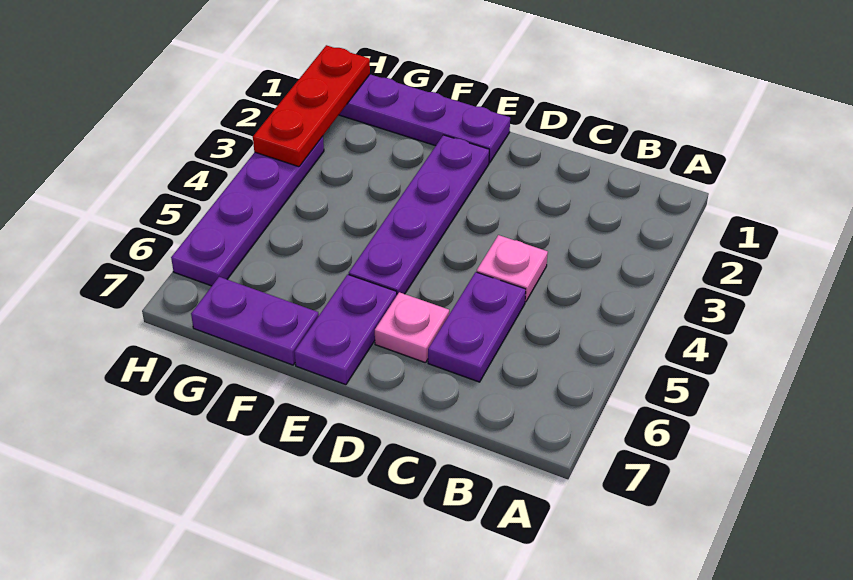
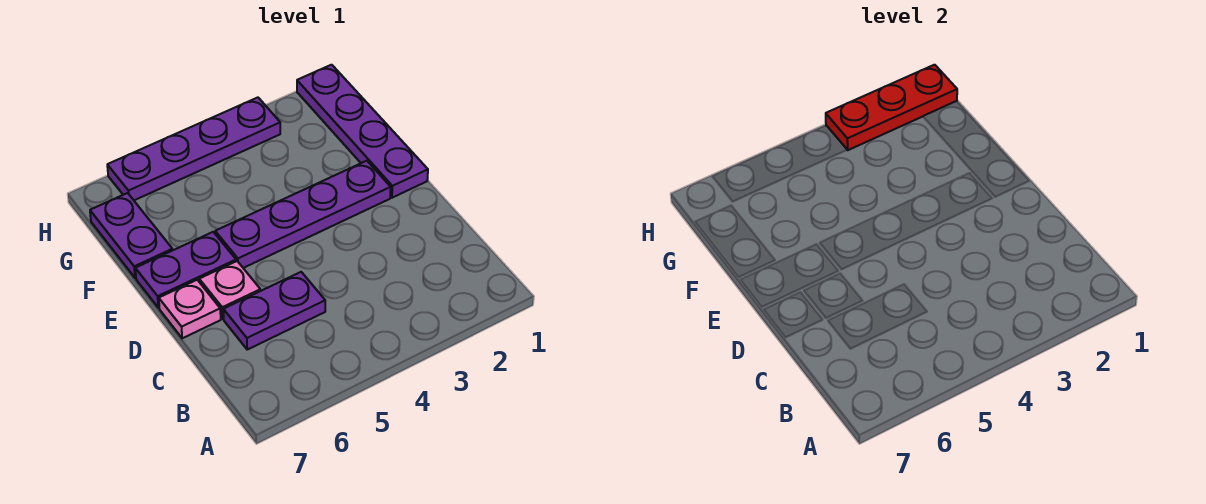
pink plate C4 level 1 -> pink plate D7 level 1

